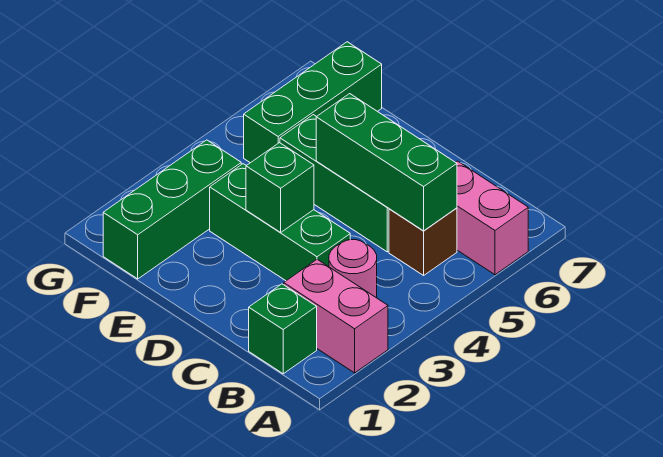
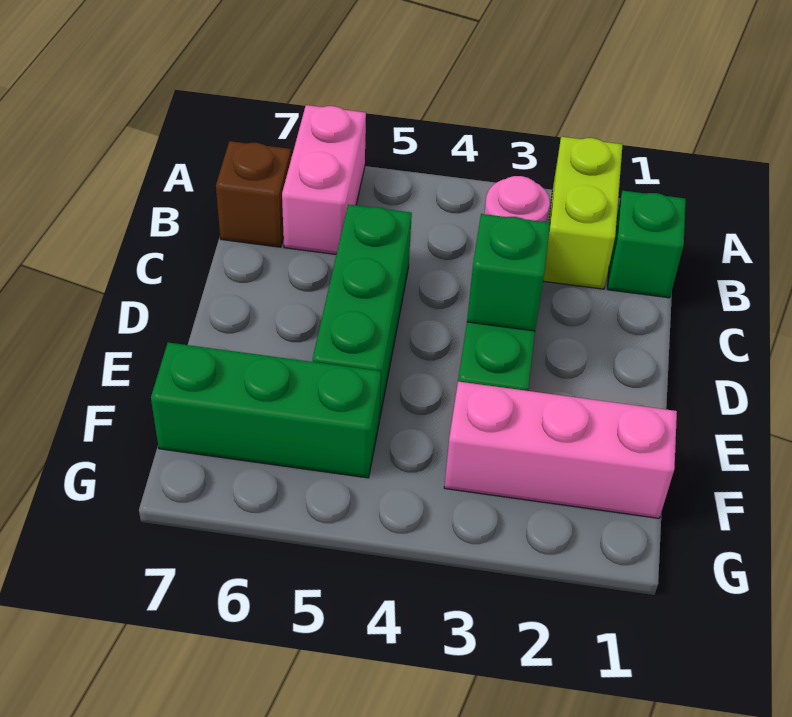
pink brick A2:B2 level 1 -> lime brick A2:B2 level 1
brown brick B5 level 1 -> brown brick B7 level 1
green brick B5:D5 level 2 -> none
green brick F1:F3 level 1 -> pink brick F1:F3 level 1

